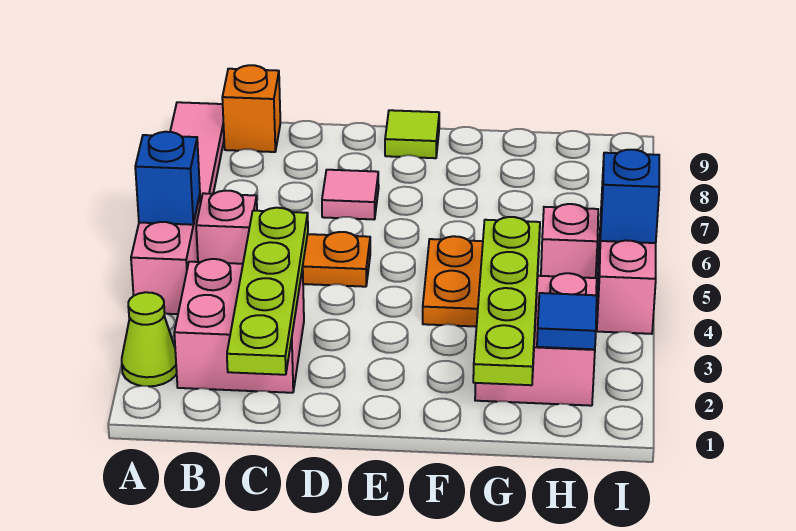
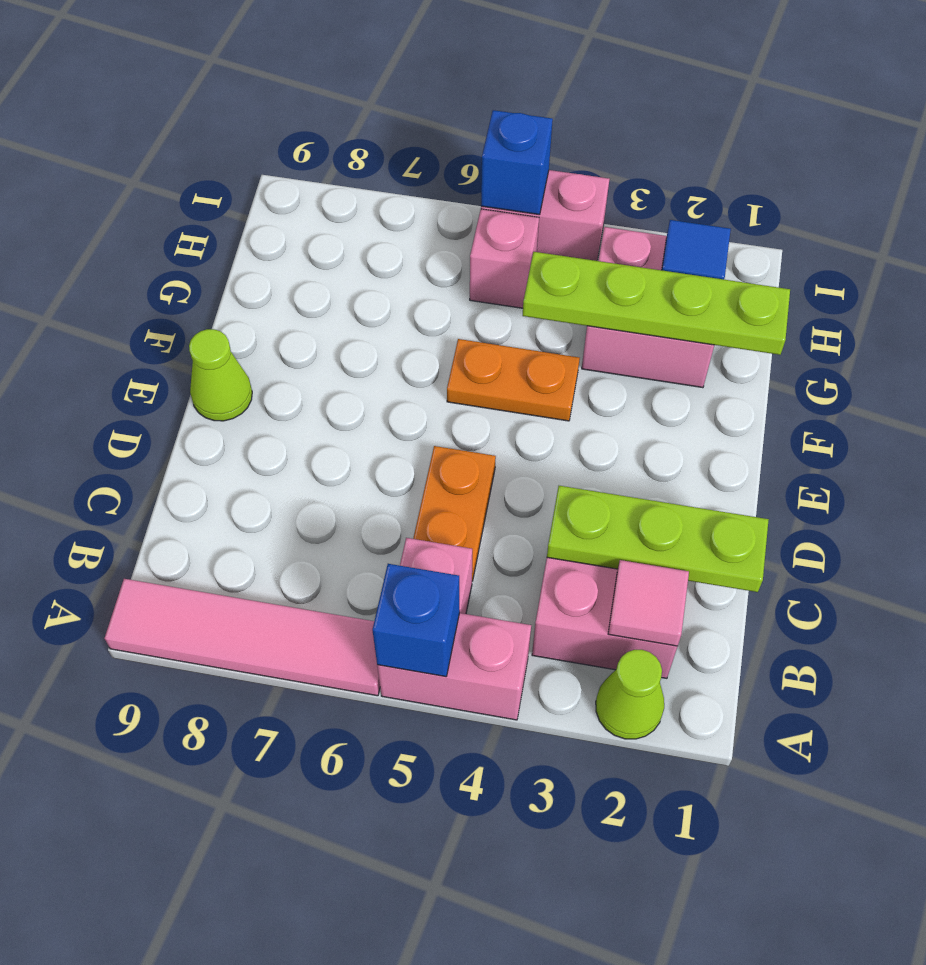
orange brick B9 level 1 -> none
lime plate C1:C4 level 2 -> lime plate C1:C3 level 2
pink tile D7 level 1 -> pink tile B2 level 2
lime tile E9 level 1 -> lime cone E9 level 1

